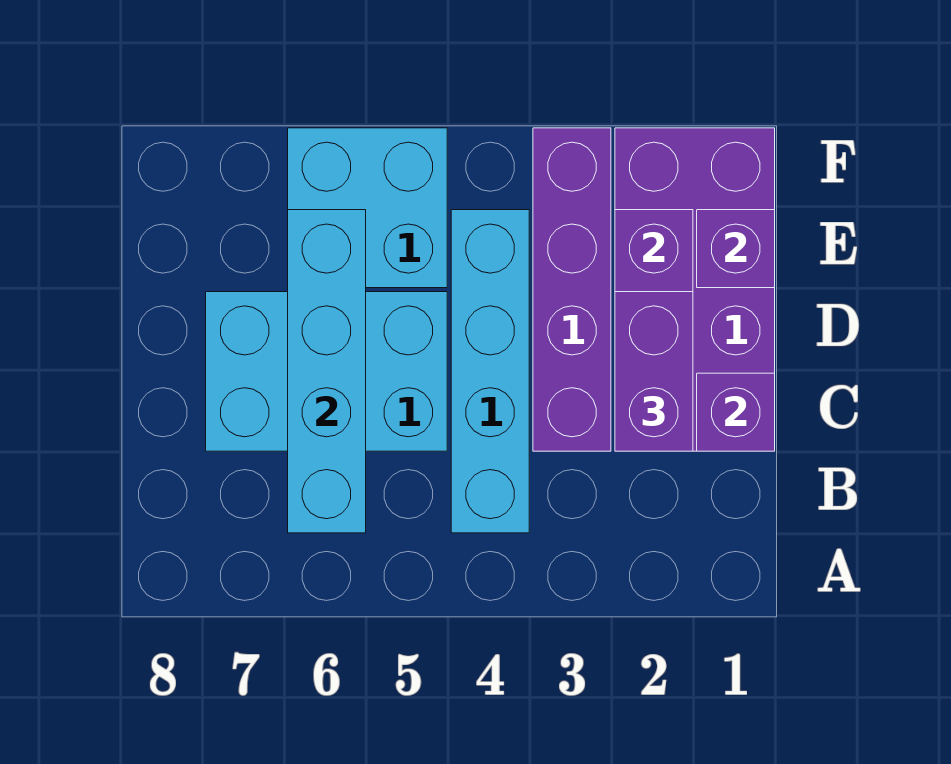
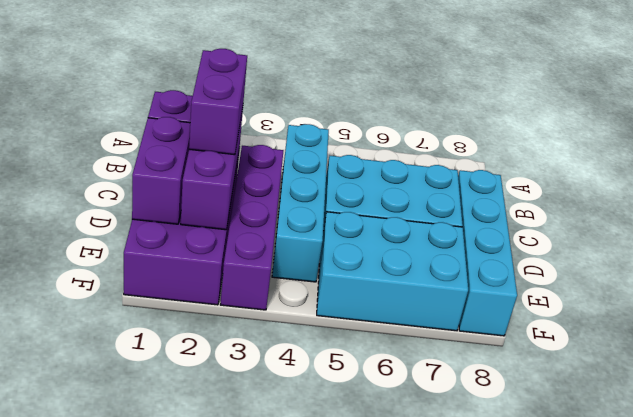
cyan brick B6:E6 level 2 -> cyan brick C8:F8 level 1
purple brick E1 level 2 -> purple brick D1:E1 level 2
cyan brick E5:F6 level 1 -> cyan brick E5:F7 level 1

